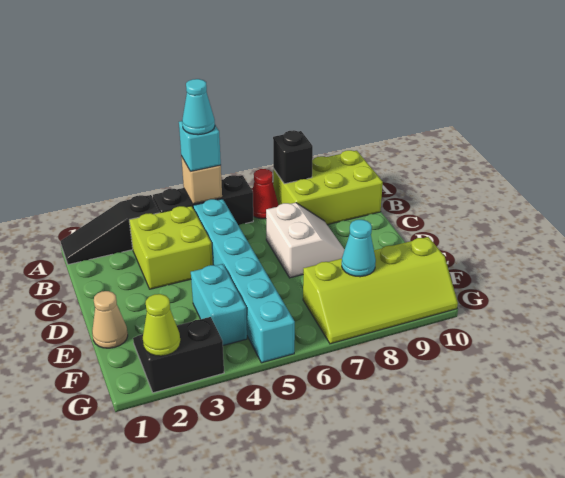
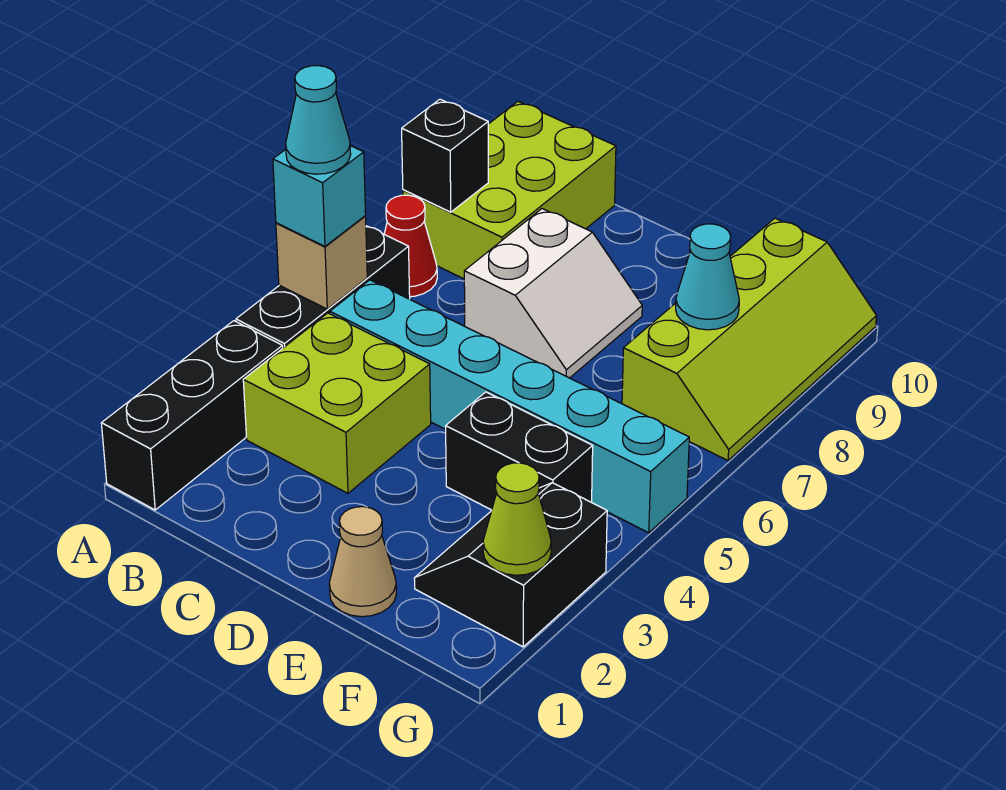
black slope A1:A3 level 1 top 3 -> black brick A1:A3 level 1
white slope C7:D8 level 1 top 7 -> white slope C7:D8 level 1 top C
cyan brick E4:F4 level 1 -> black brick E4:F4 level 1

